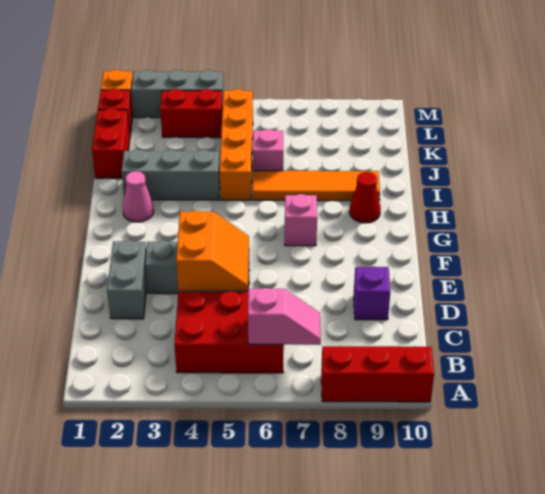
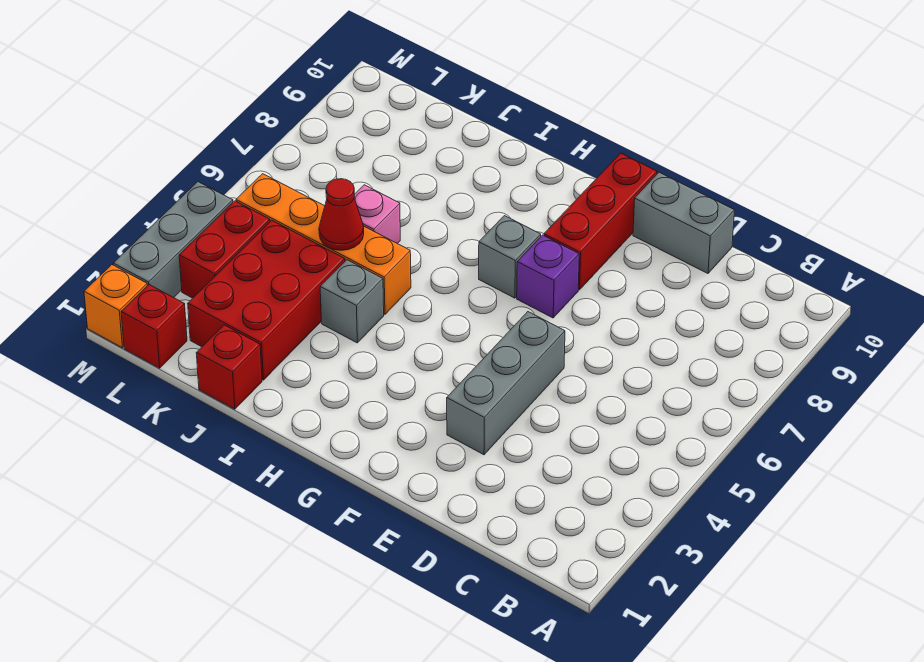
red brick A8:A10 level 1 -> red brick F8:F10 level 1
red brick B4:C6 level 1 -> red brick J2:K4 level 1
pink slope B6:B7 level 2 top 6 -> none
grey brick D2:E2 level 1 -> grey brick D10:E10 level 1
orange slope D4:E5 level 2 top 4 -> none
purple brick D9 level 1 -> purple brick F7 level 1
pink brick G7 level 1 -> grey brick G7 level 1
pink cone H2 level 1 -> none
red cone H9 level 1 -> red cone J5 level 2
grey brick I2:I4 level 1 -> grey brick I4 level 1
orange tile I6:I9 level 1 -> none
red brick J1:K1 level 1 -> red brick J1 level 1

